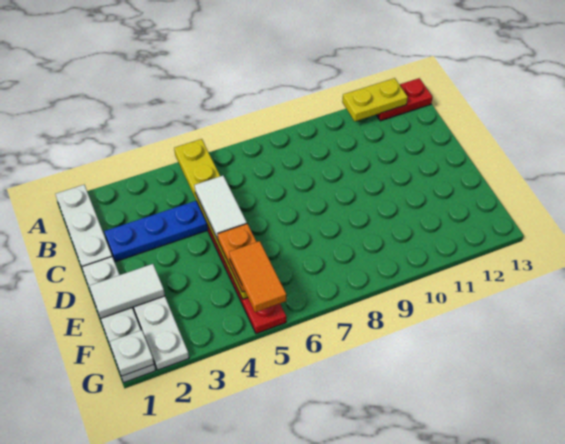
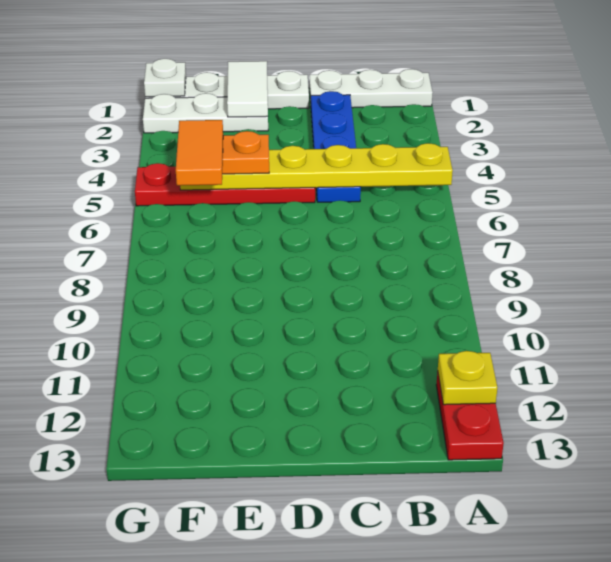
yellow plate A11:A12 level 2 -> yellow plate A12 level 2
white tile C5:D5 level 3 -> none
orange tile F5:G5 level 4 -> orange tile F5:F6 level 4

